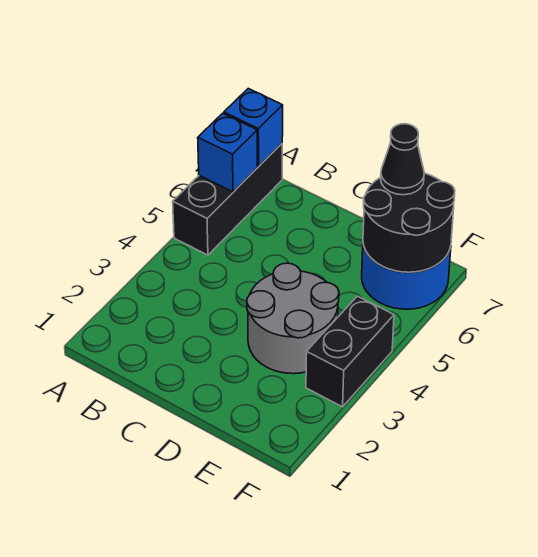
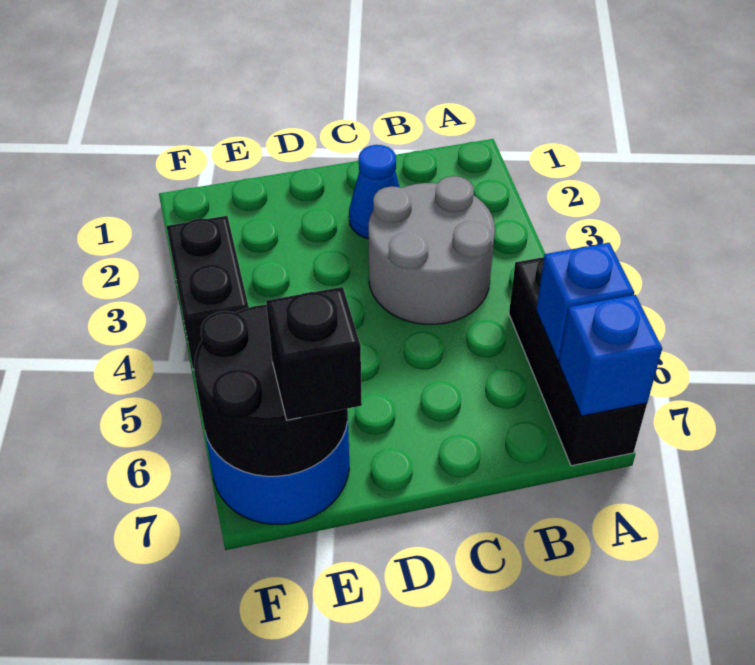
none -> blue cone C2 level 1
grey round brick D3:E4 level 1 -> grey round brick B3:C4 level 1
black cone E7 level 3 -> black brick E7 level 3

